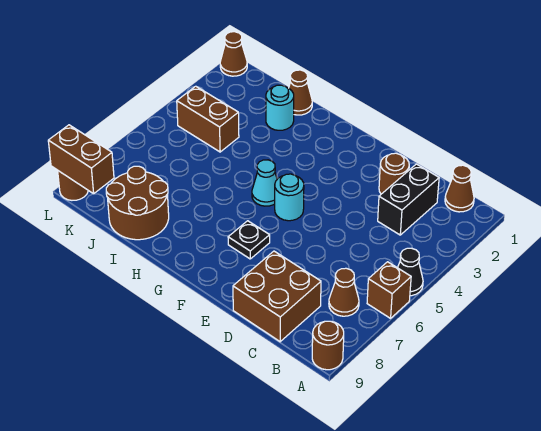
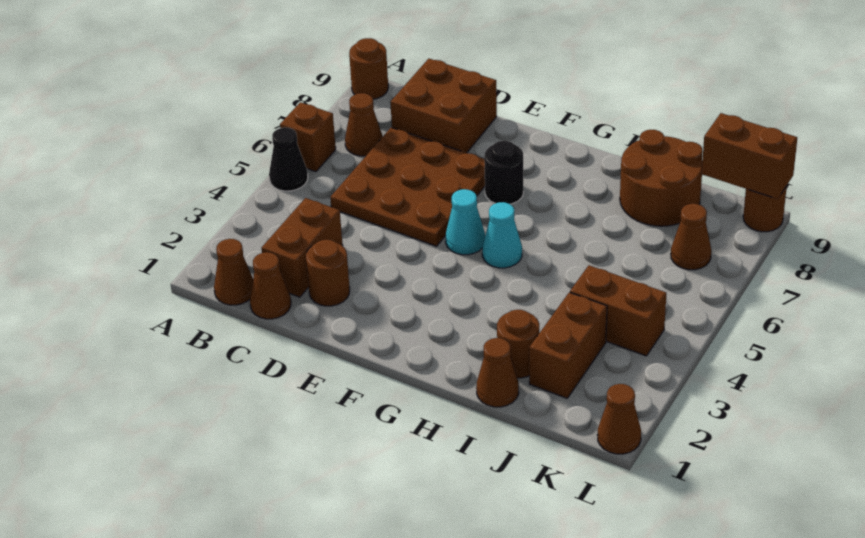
none -> brown cone C1 level 1
black brick C2:C3 level 1 -> brown brick C2:C3 level 1
none -> brown plate C5:E7 level 1
cyan round brick F5 level 1 -> cyan cone F5 level 1
black plate F7 level 1 -> black round brick F7 level 1
cyan round brick I2 level 1 -> brown round brick I2 level 1
none -> brown brick J2:J3 level 1
none -> brown cone K7 level 1

